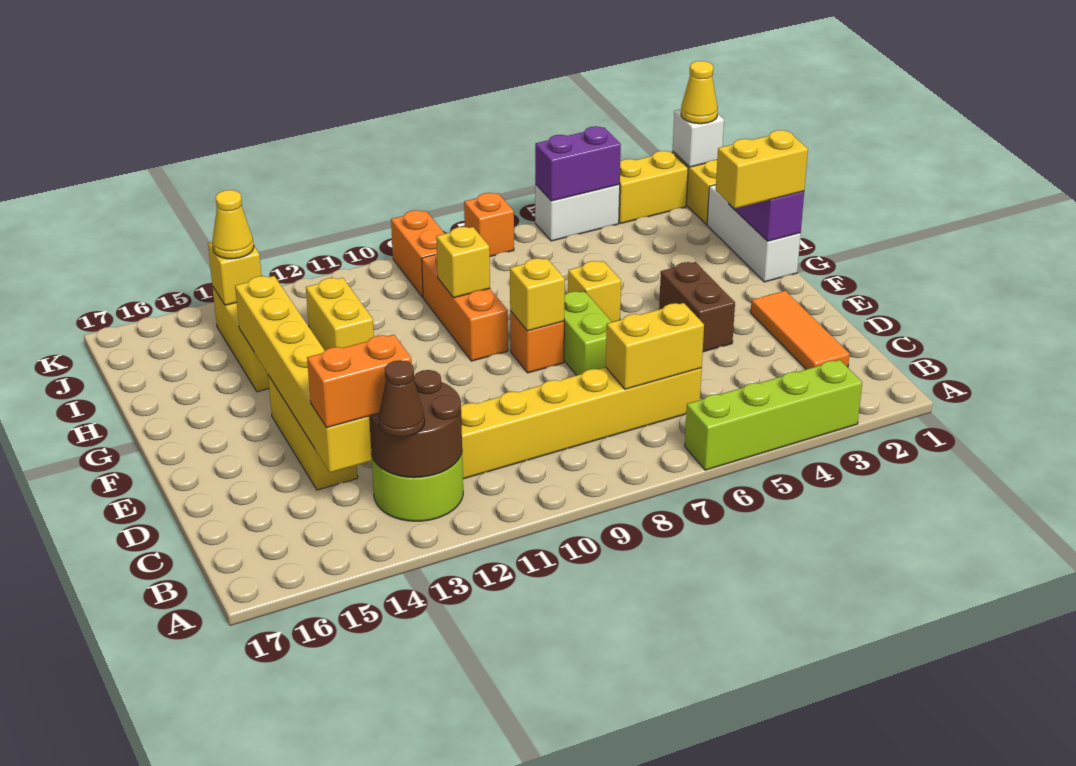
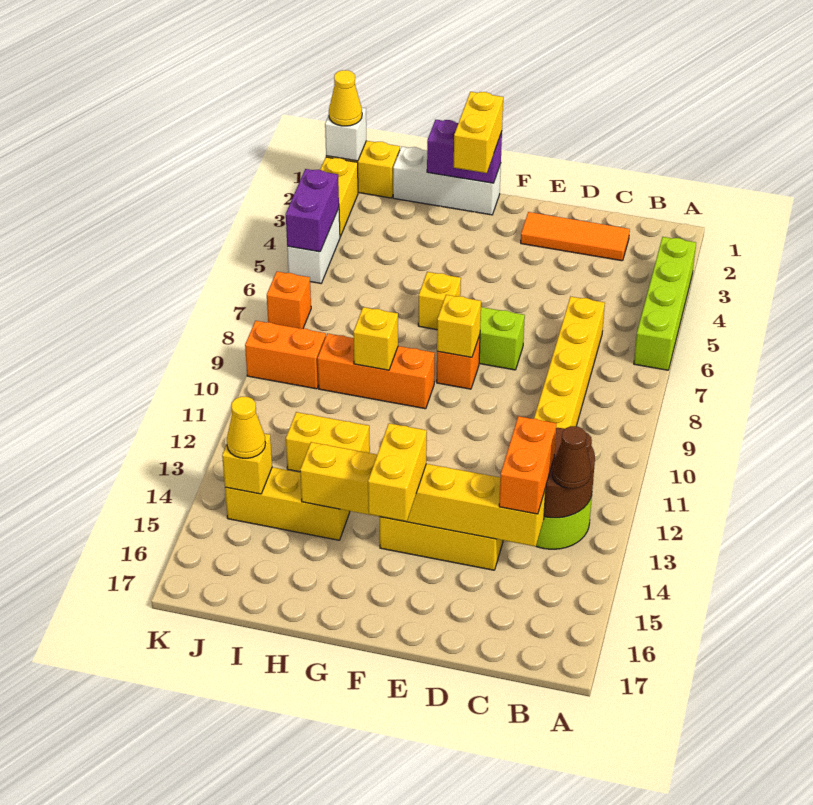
yellow brick C6:C7 level 2 -> yellow brick F14:F15 level 3
brown brick E4:F4 level 1 -> none

